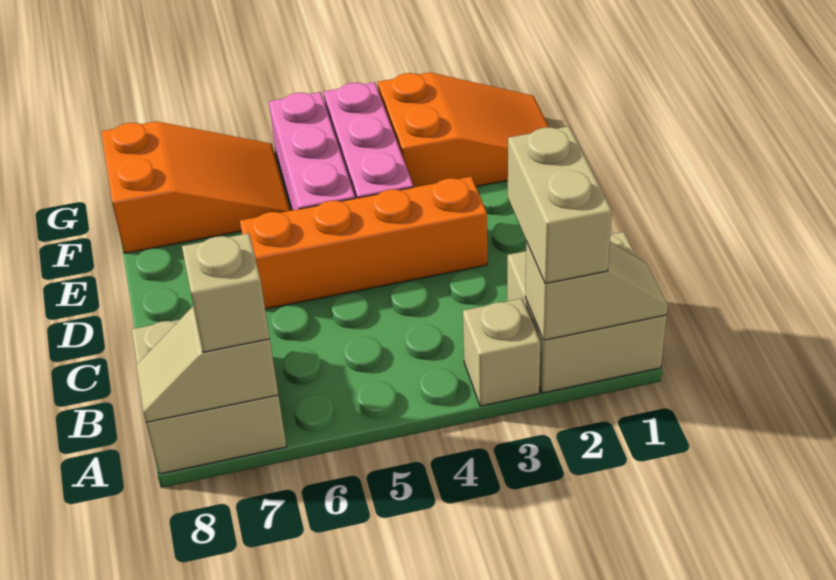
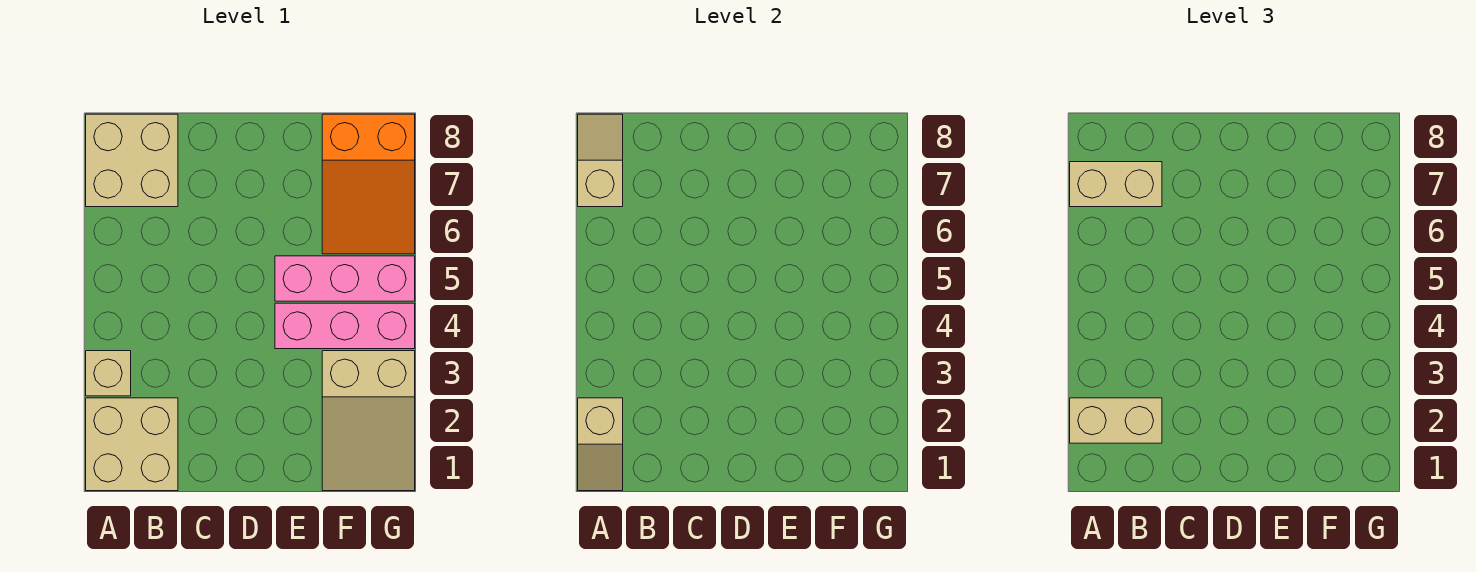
tan brick A7 level 3 -> tan brick A7:B7 level 3
orange brick D3:D6 level 1 -> none
orange slope F1:G3 level 1 top 3 -> tan slope F1:G3 level 1 top 3

